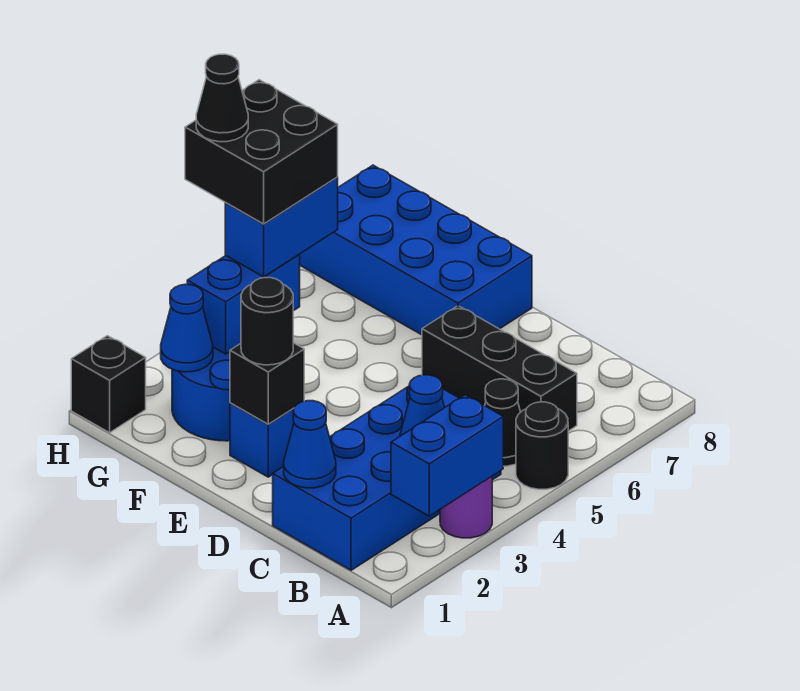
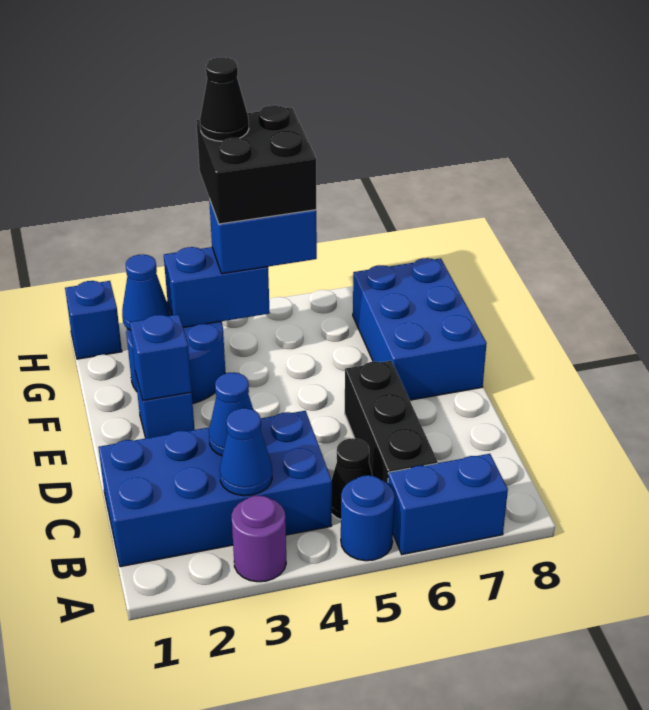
blue brick A2:A3 level 2 -> blue brick A6:A7 level 1
black round brick A5 level 1 -> blue round brick A5 level 1
blue cone C1 level 2 -> blue cone C3 level 2
black brick E2 level 2 -> blue brick E2 level 2
black round brick E2 level 3 -> none
blue brick E7:H8 level 1 -> blue brick E7:G8 level 1
black brick H1 level 1 -> blue brick H1 level 1

